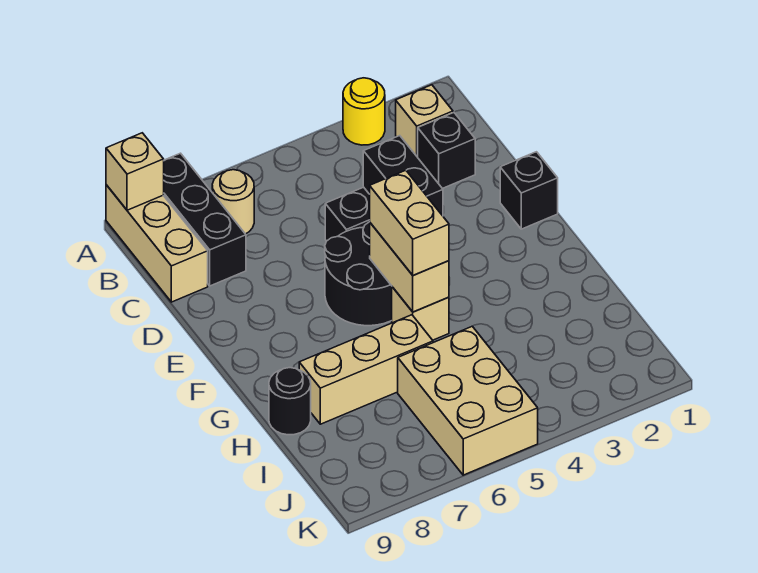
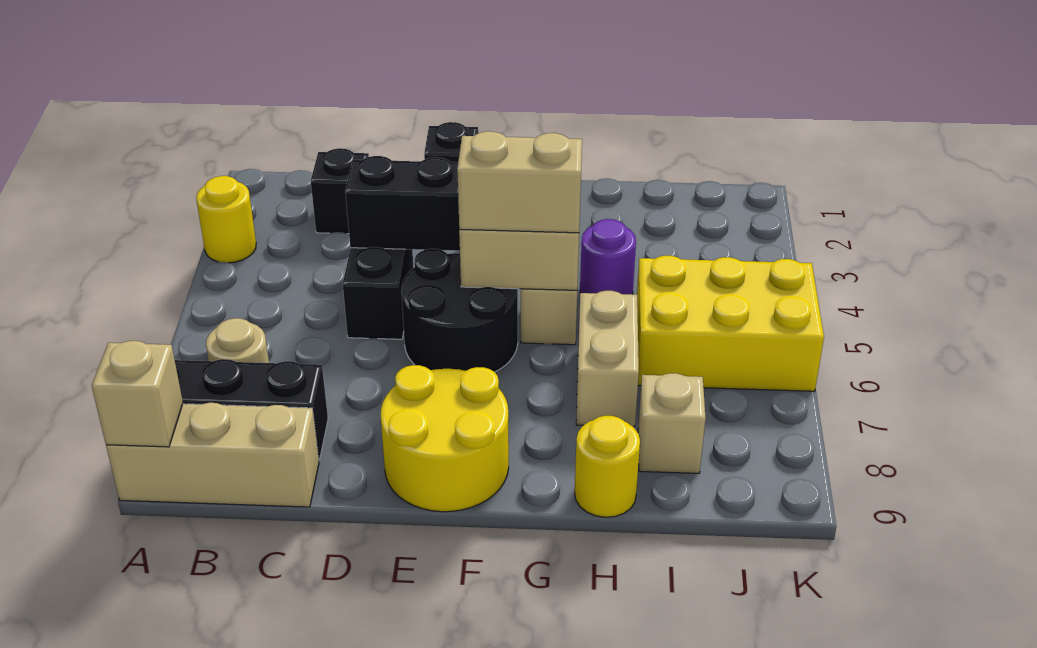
tan brick B2 level 1 -> tan brick I8 level 1
none -> yellow round brick E8:F9 level 1
none -> purple round brick H4 level 1
tan brick H6:H8 level 1 -> tan brick H6:H7 level 1
black round brick H9 level 1 -> yellow round brick H9 level 1
tan brick I5:K6 level 1 -> yellow brick I5:K6 level 1

